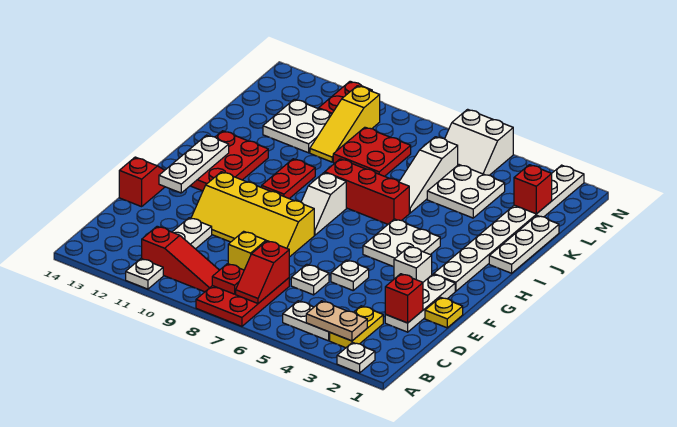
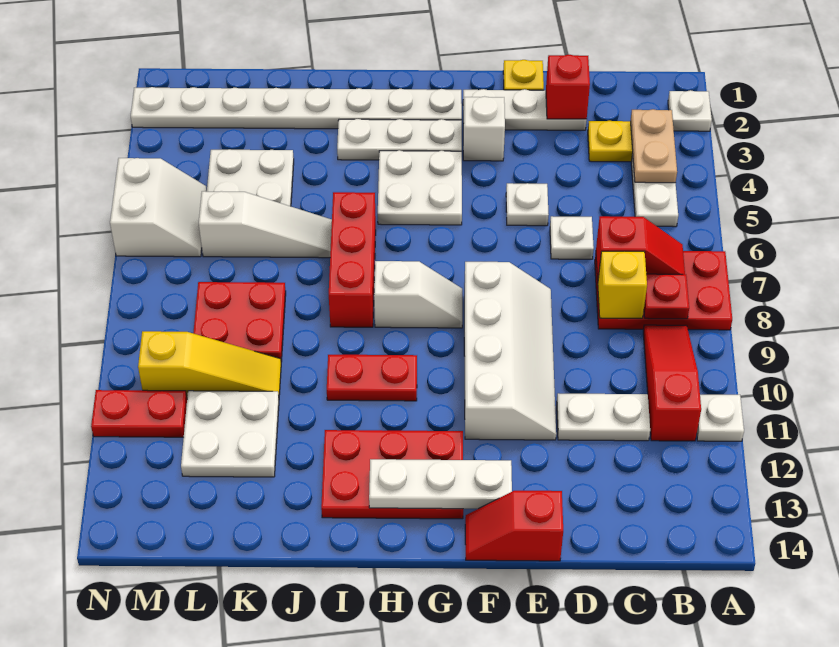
yellow slope E8:F11 level 1 top F -> white slope E8:F11 level 1 top F
white plate I1:K1 level 1 -> white plate G3:I3 level 1
red brick L2 level 2 -> none

